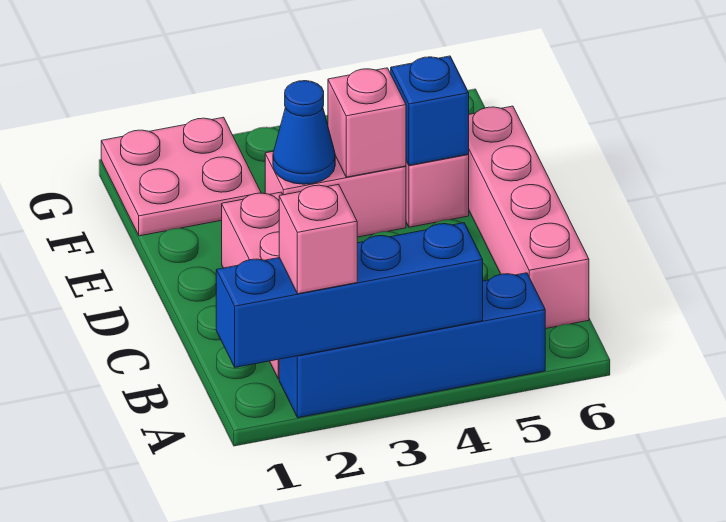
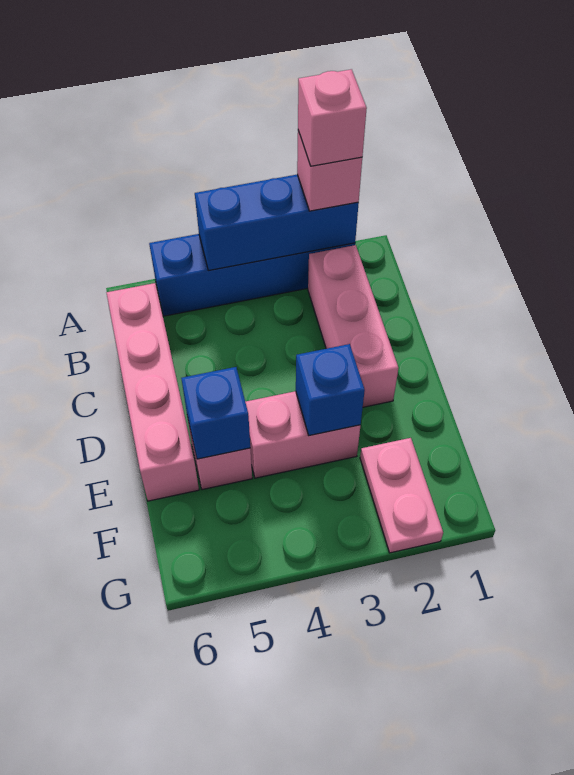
blue brick A1:A4 level 2 -> blue brick A2:A4 level 2
blue cone E3 level 2 -> blue brick E3 level 2
pink brick E4 level 2 -> pink brick A2 level 4
pink plate F1:G2 level 1 -> pink plate F2:G2 level 1

